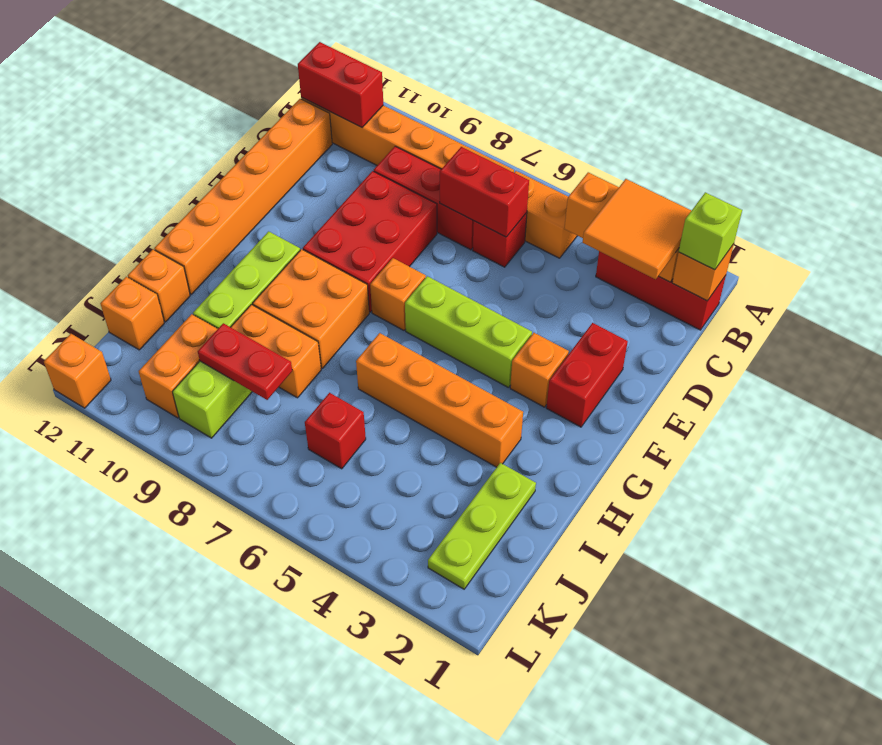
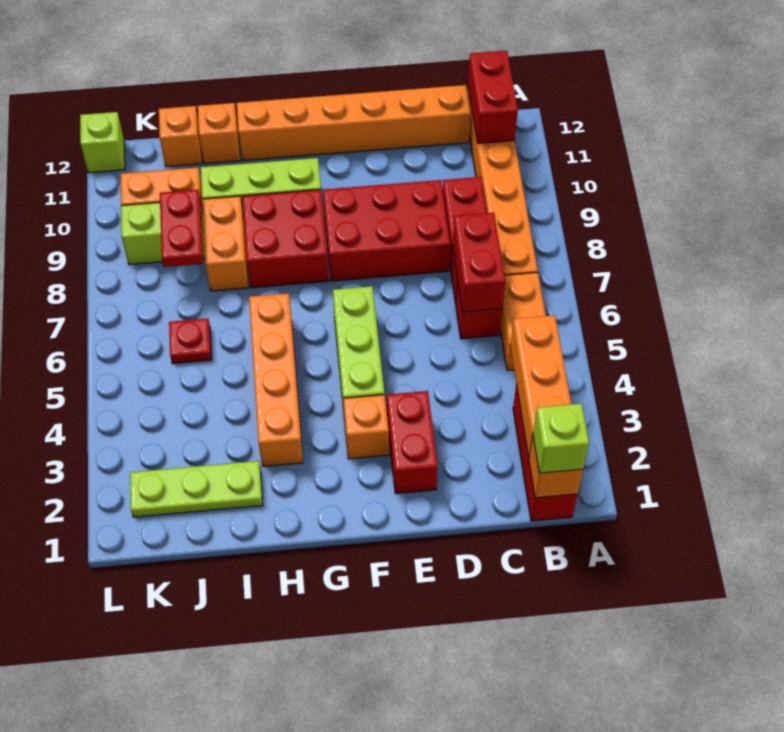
orange tile B2:C3 level 3 -> none
red brick E2:F2 level 1 -> red brick E2:E3 level 1
orange brick F7 level 1 -> none
orange brick G8:H9 level 1 -> red brick G8:H9 level 1
red brick J6 level 1 -> red plate J6 level 1
orange brick L12 level 1 -> lime brick L12 level 1

